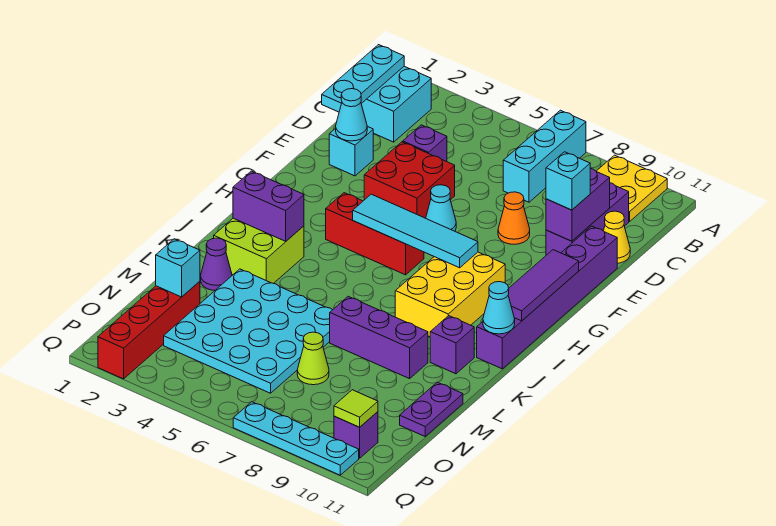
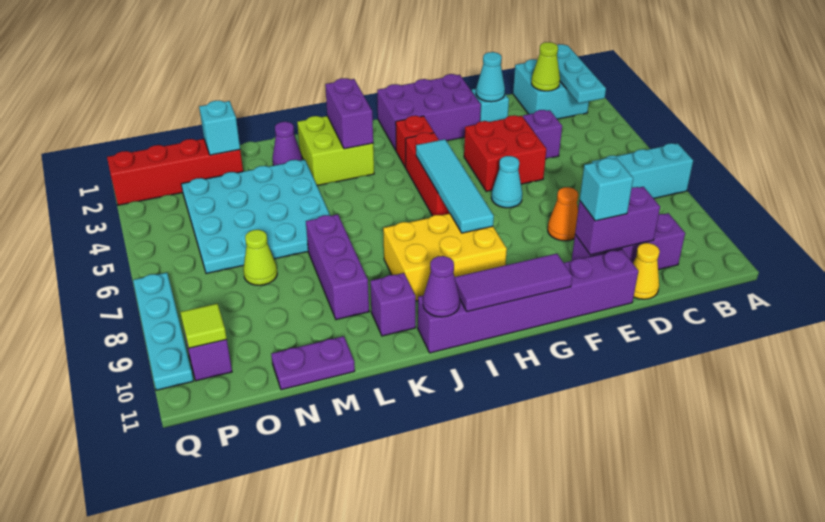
yellow plate A9:B10 level 1 -> none
cyan plate B1:D1 level 2 -> cyan plate B1:B3 level 2
none -> lime cone C2 level 2
none -> purple brick F1:H2 level 1
none -> red brick H3 level 1
cyan cone J11 level 2 -> purple cone J11 level 2

